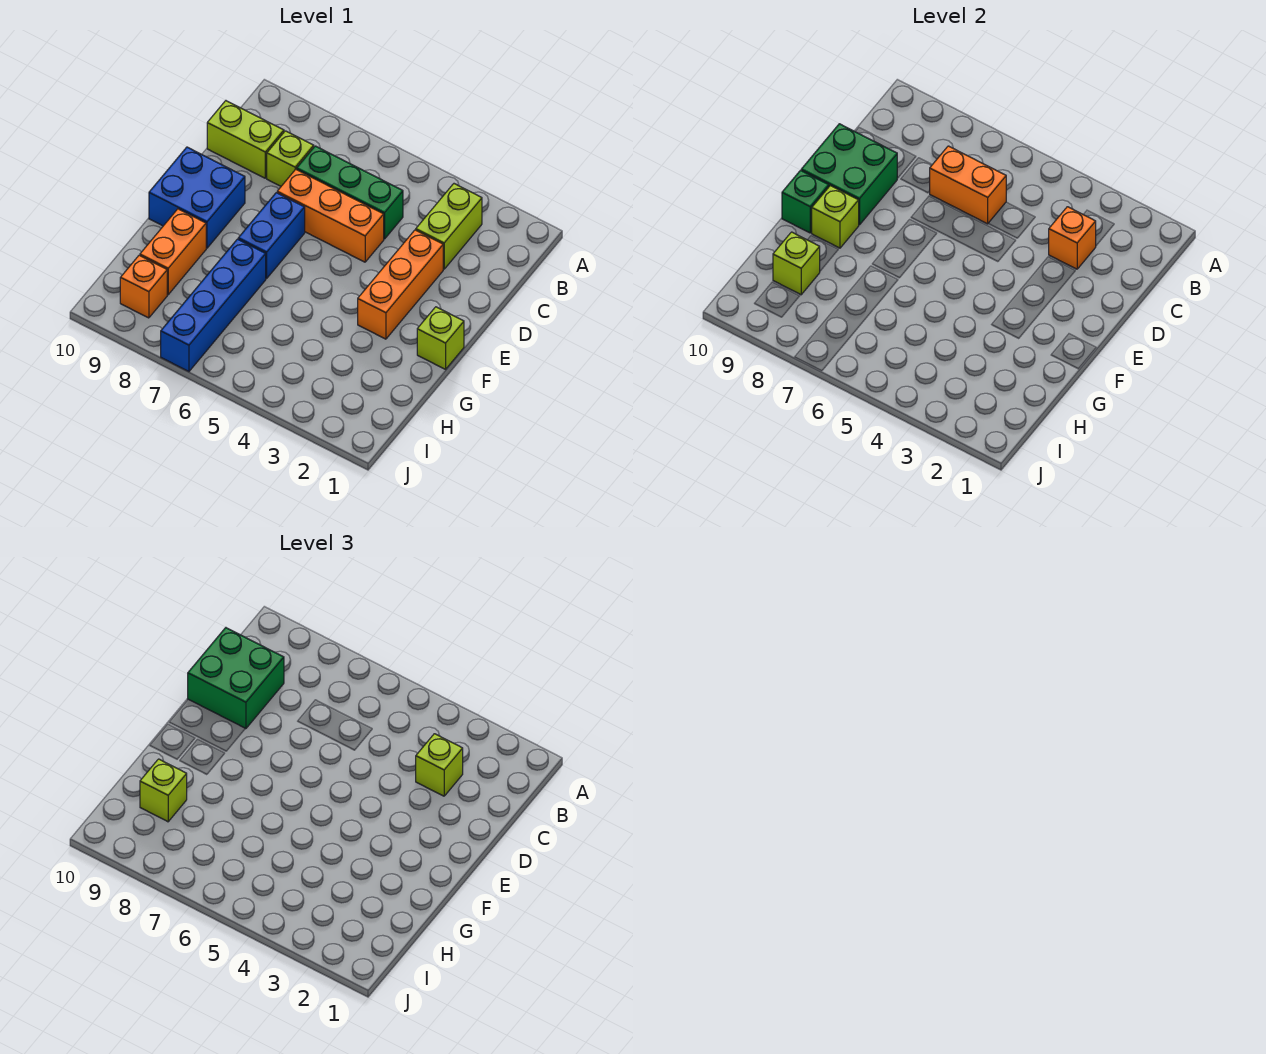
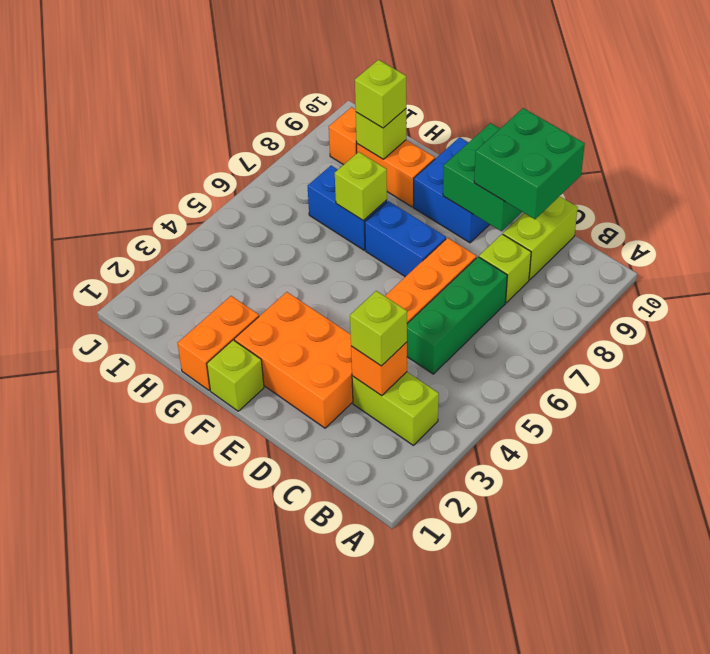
orange brick C6:C7 level 2 -> orange brick G1:G2 level 1
orange brick D3:F3 level 1 -> orange brick D2:F3 level 1
lime brick F9 level 2 -> lime brick G7 level 2
green brick F10 level 2 -> none
blue brick G7:J7 level 1 -> blue brick G7:H7 level 1

